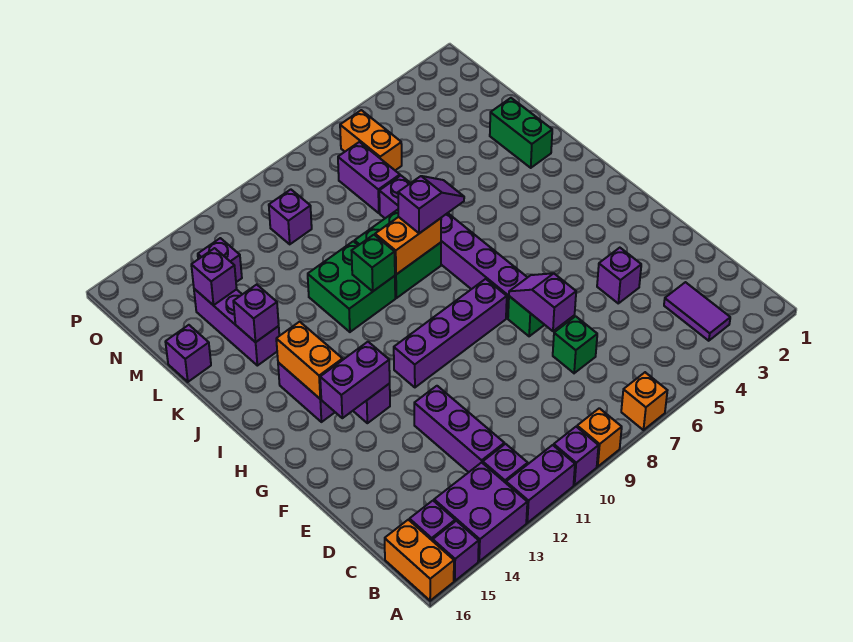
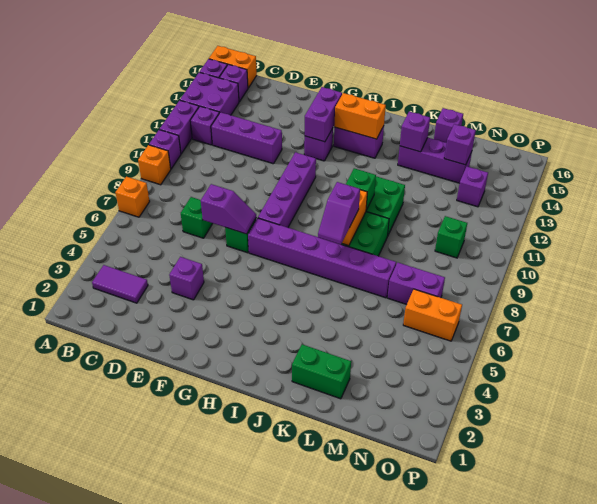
purple brick N10 level 1 -> green brick N10 level 1

